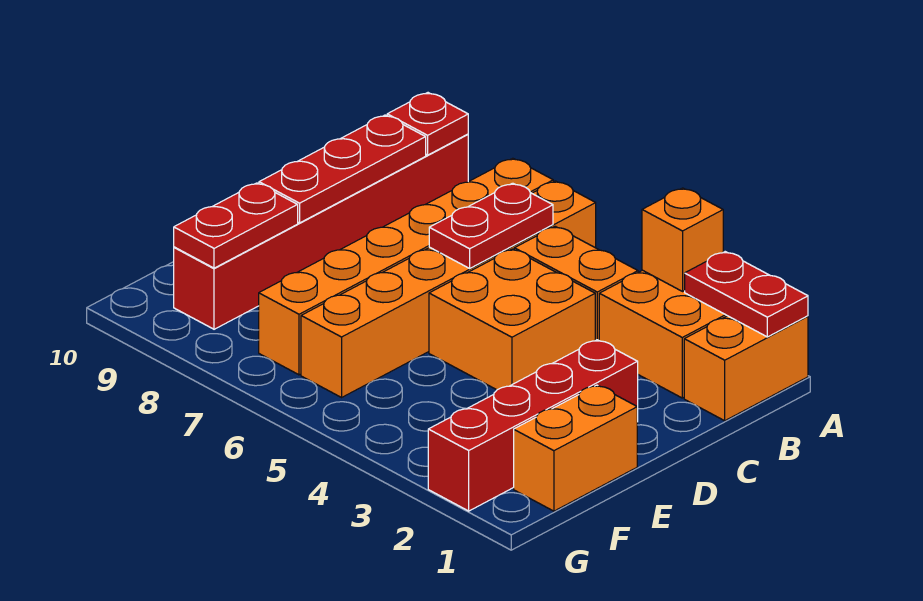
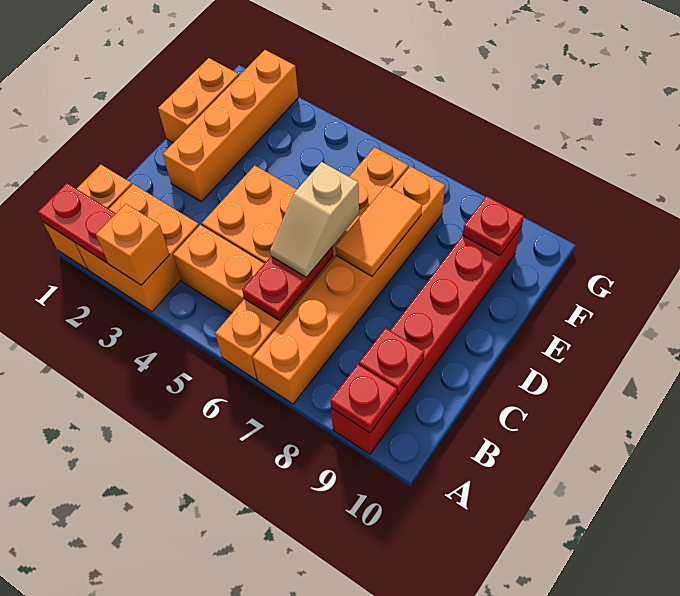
red plate B9:D9 level 2 -> red plate B9 level 2
none -> tan slope C6:D6 level 3 top D
red brick D2:G2 level 1 -> orange brick D2:G2 level 1
none -> orange tile D7:E7 level 2
red plate E9:F9 level 2 -> red plate F9 level 2

